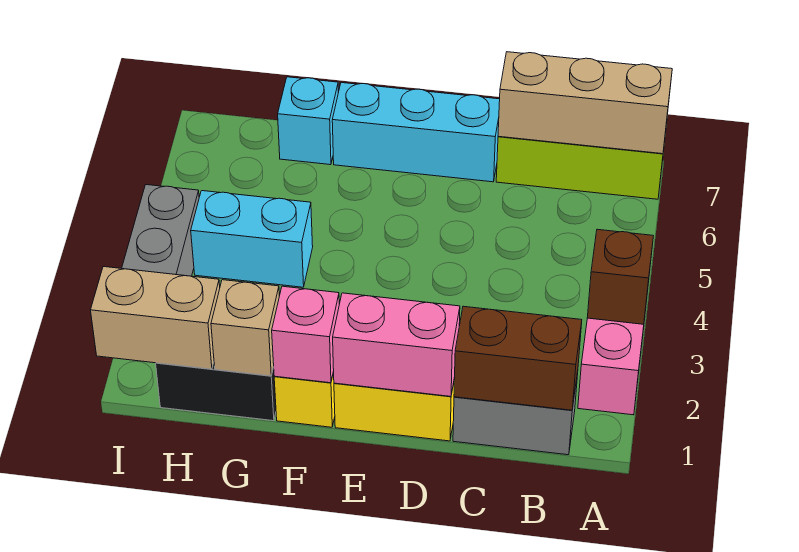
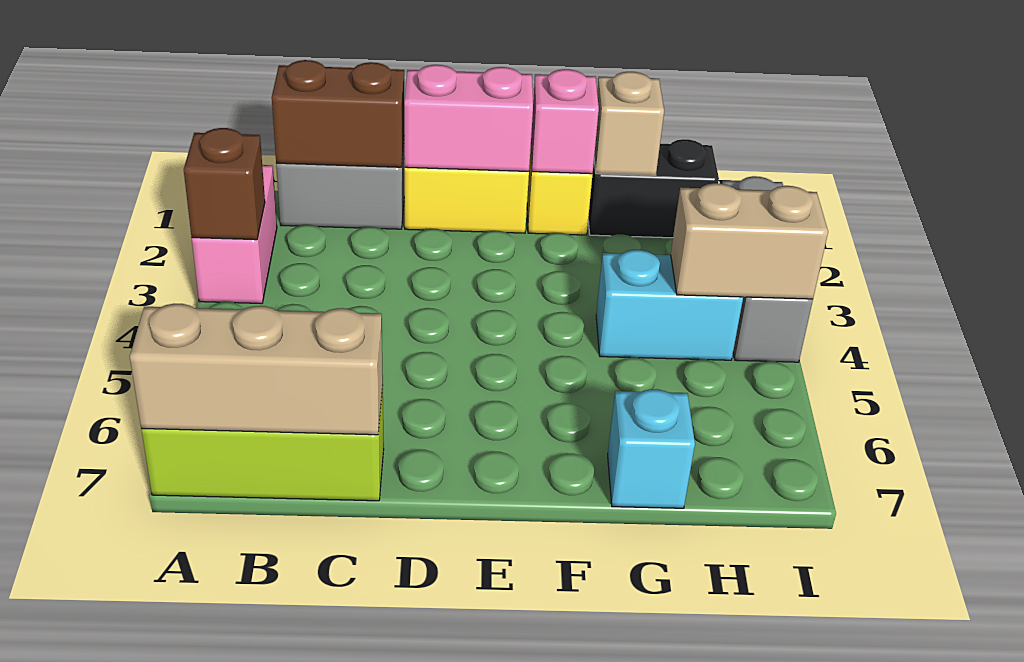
cyan brick D7:F7 level 1 -> none
tan brick H1:I1 level 2 -> tan brick H4:I4 level 2

